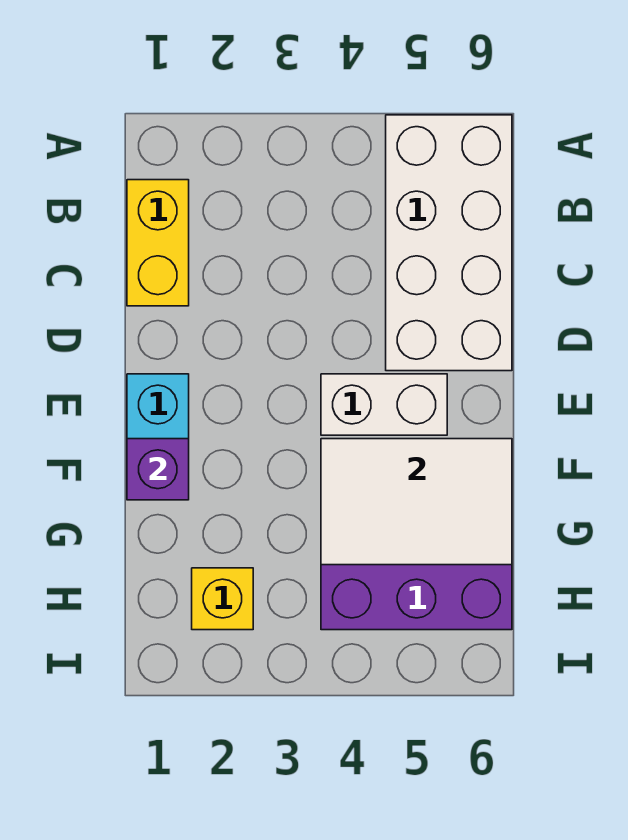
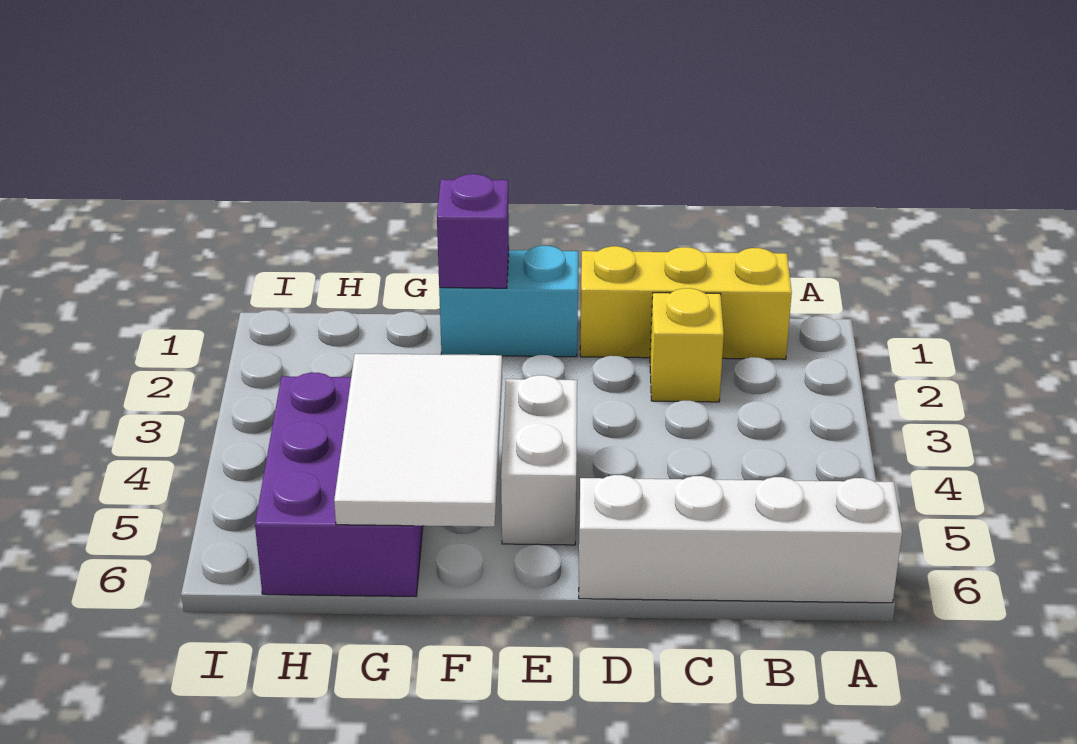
white brick A5:D6 level 1 -> white brick A6:D6 level 1
yellow brick B1:C1 level 1 -> yellow brick B1:D1 level 1
yellow brick H2 level 1 -> yellow brick C2 level 1

